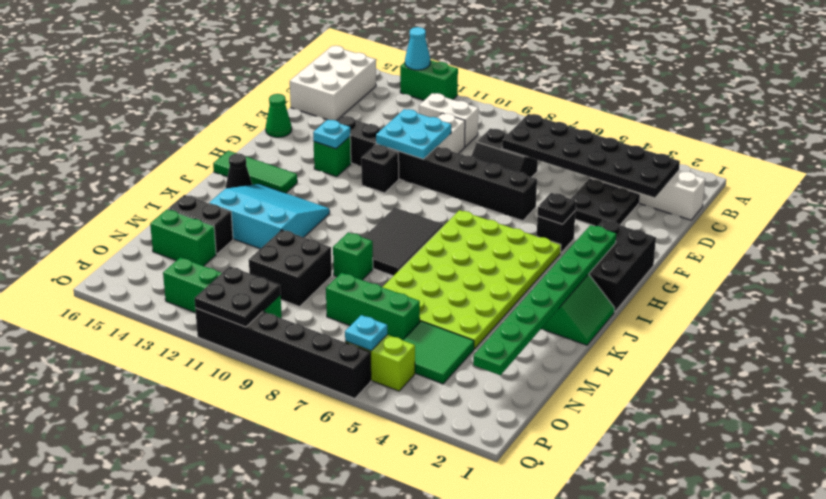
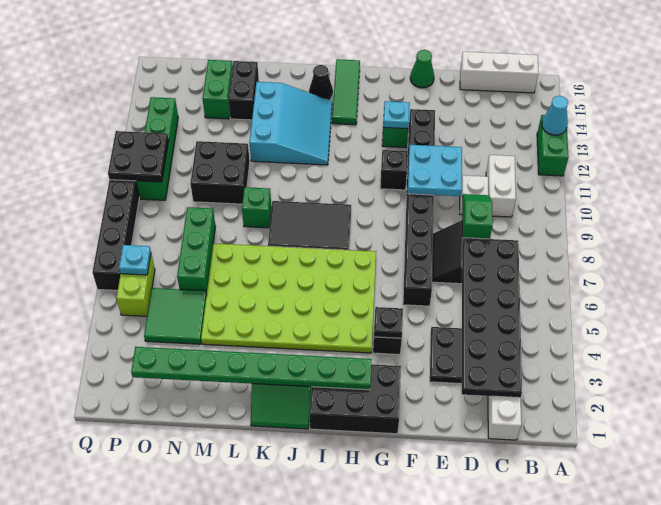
white brick B15:D16 level 1 -> white brick B16:D16 level 1
none -> green slope D8:D9 level 2 top 8

